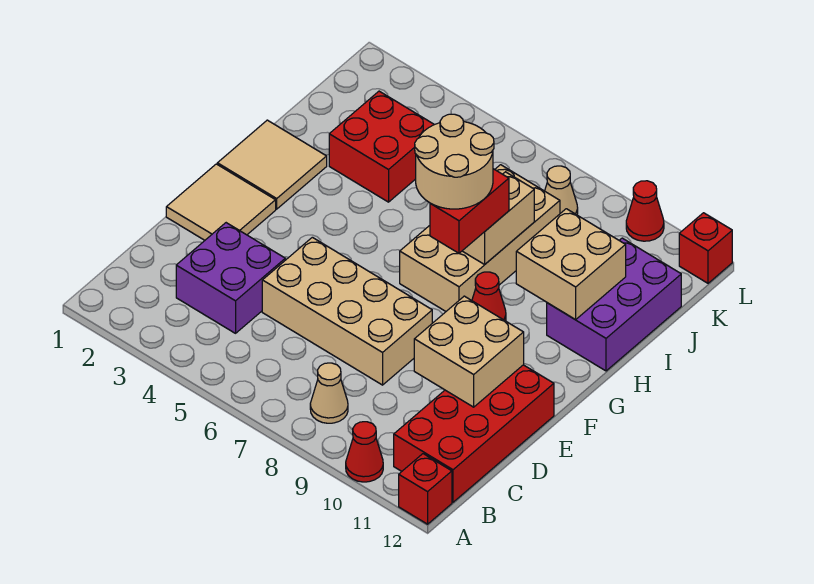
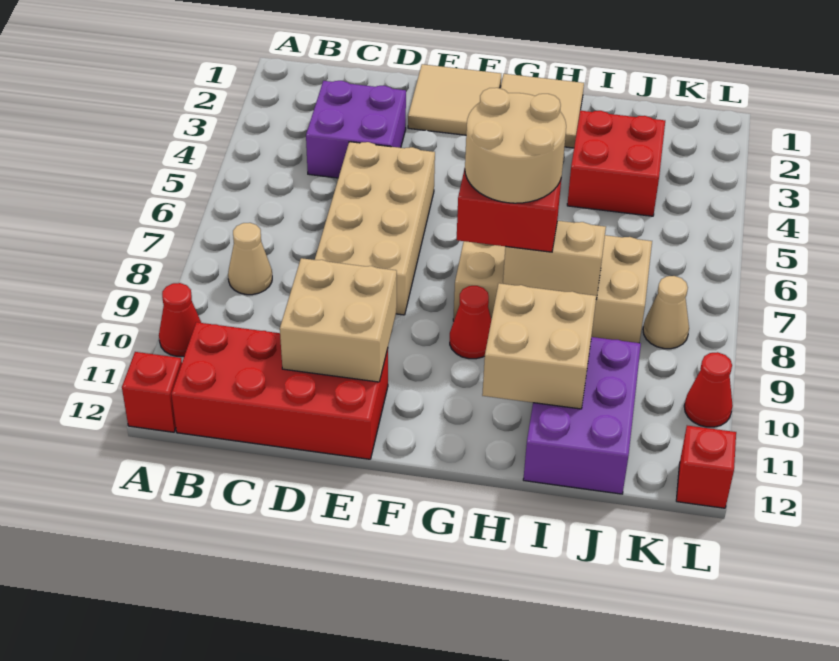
purple brick H11:J12 level 1 -> purple brick I10:J12 level 1

